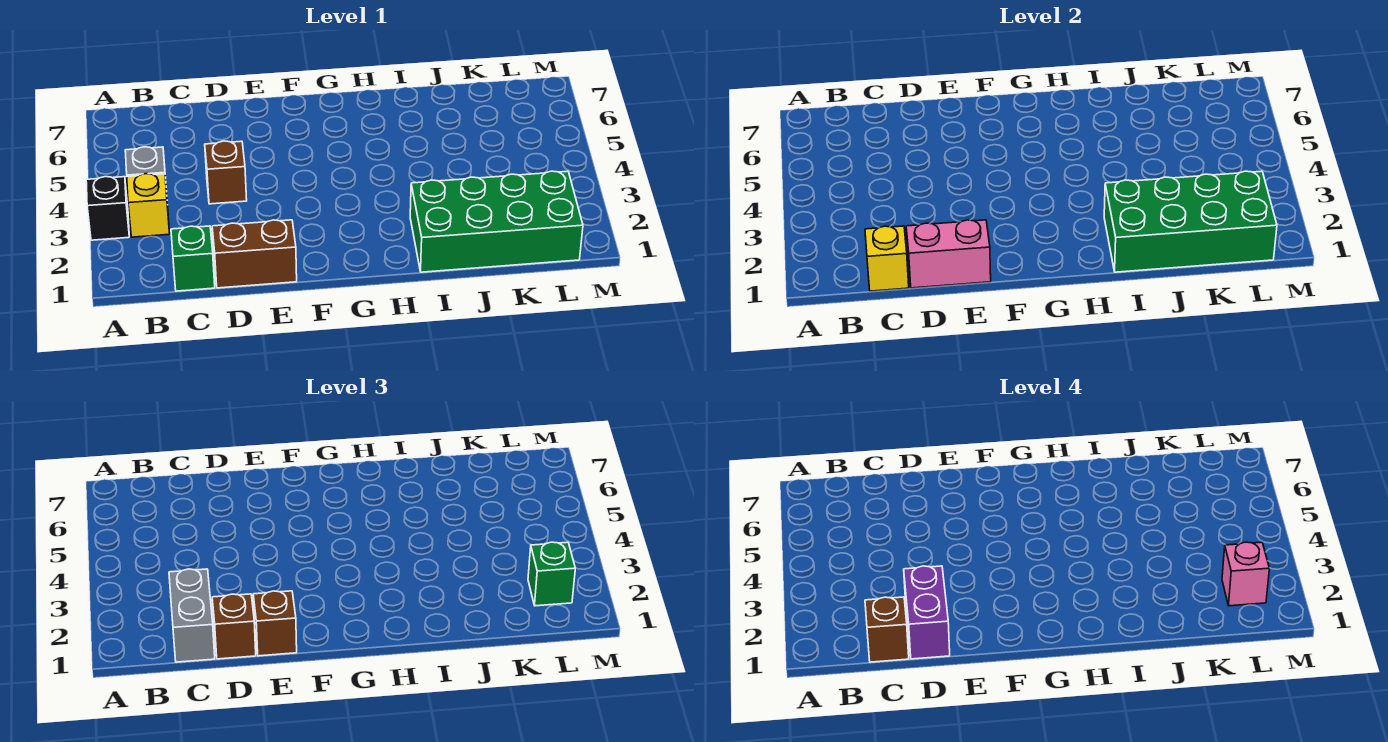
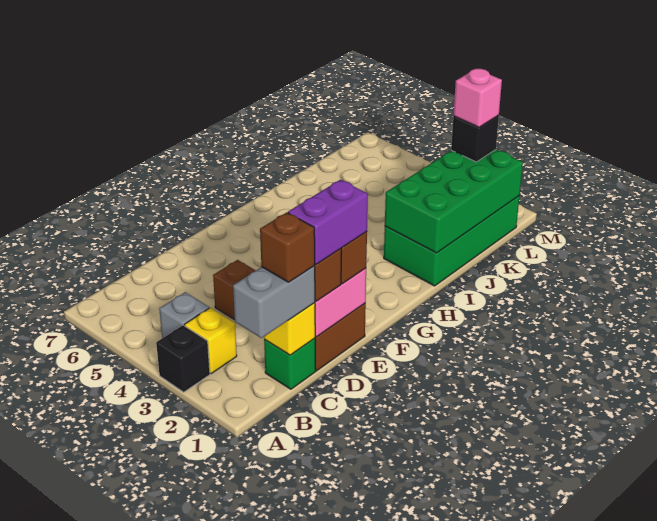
grey brick C1:C2 level 3 -> grey brick B1:C1 level 3
purple brick D1:D2 level 4 -> purple brick D1:E1 level 4
green brick L2 level 3 -> black brick L2 level 3

